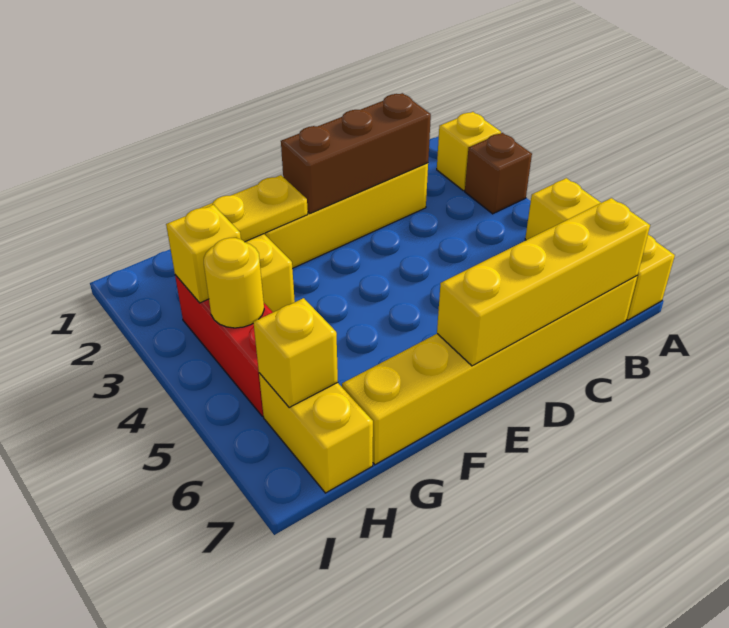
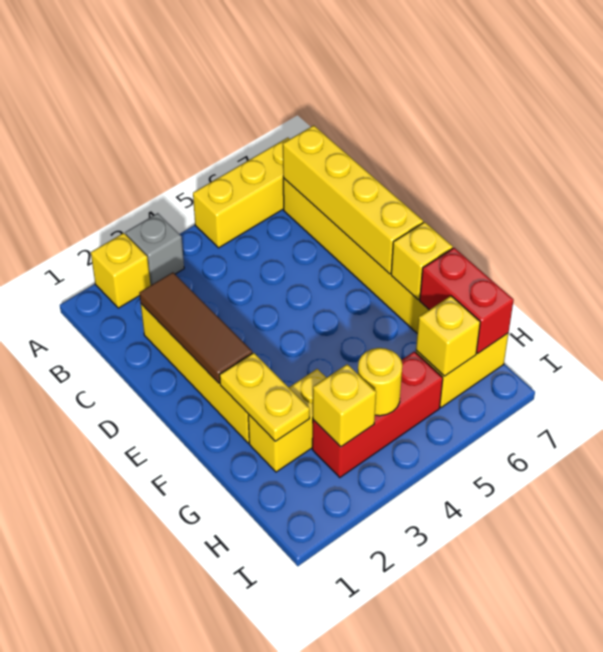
brown brick A3 level 1 -> grey brick A3 level 1
brown brick C2:E2 level 2 -> brown tile C2:E2 level 2
none -> yellow brick F7 level 2
none -> red brick G7:H7 level 2

